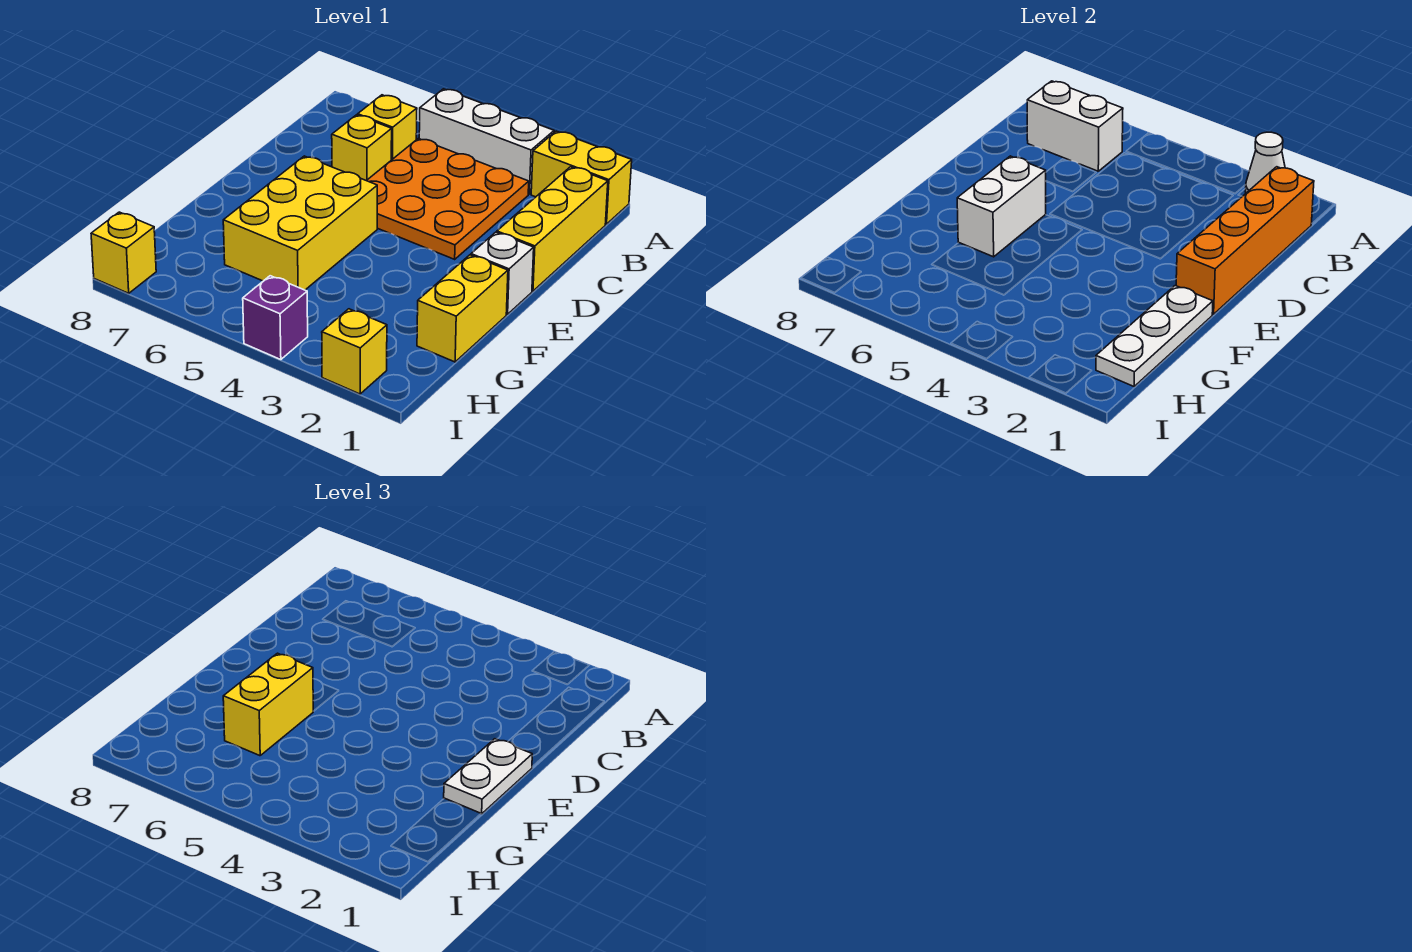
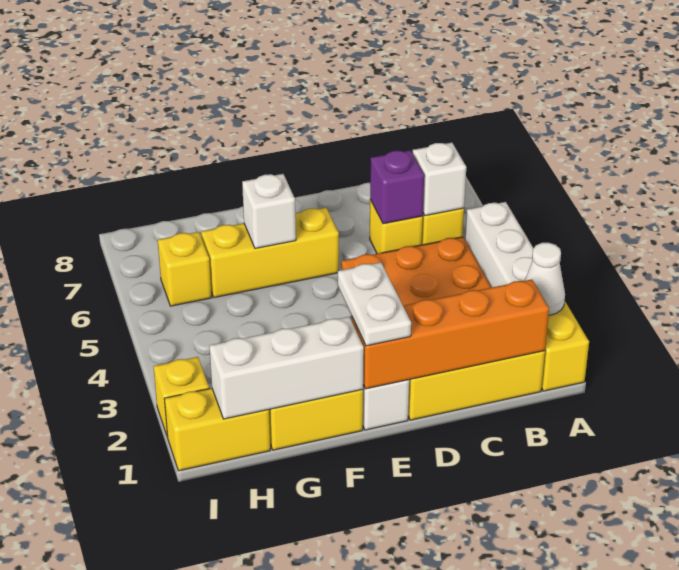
white brick B6:B7 level 2 -> white brick B6 level 2
white plate E1:F1 level 3 -> white plate E1:E2 level 3
yellow brick E5:G6 level 1 -> yellow brick E6:G6 level 1
white brick E6:F6 level 2 -> white brick F6 level 2
white plate F1:H1 level 2 -> white brick F1:H1 level 2
yellow brick F6:G6 level 3 -> yellow brick H1:I1 level 1
purple brick I4 level 1 -> purple brick C6 level 2
yellow brick I8 level 1 -> yellow brick H6 level 1

